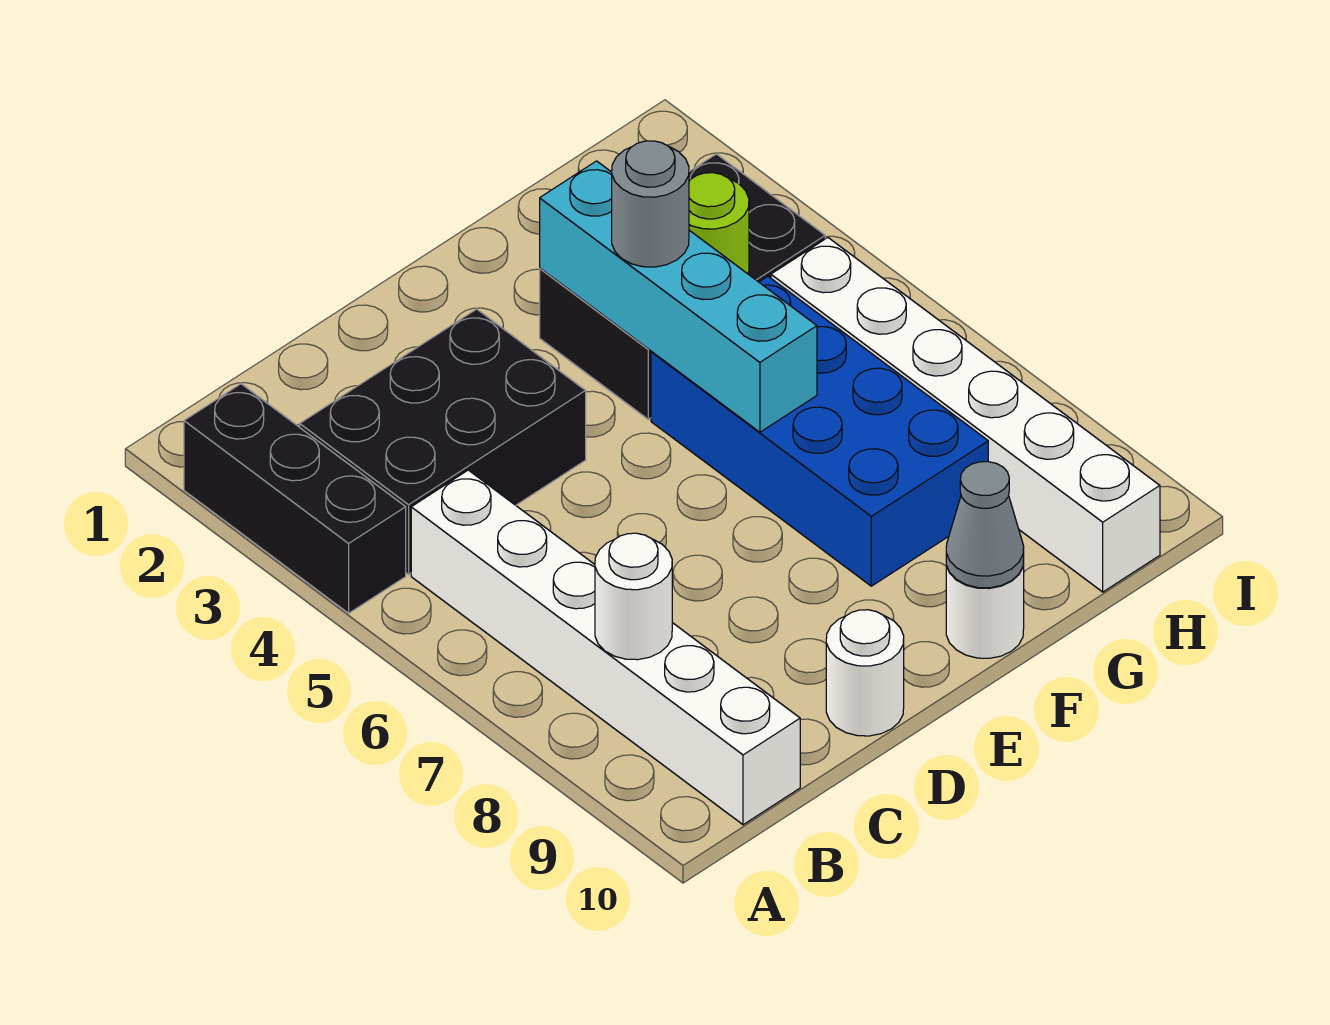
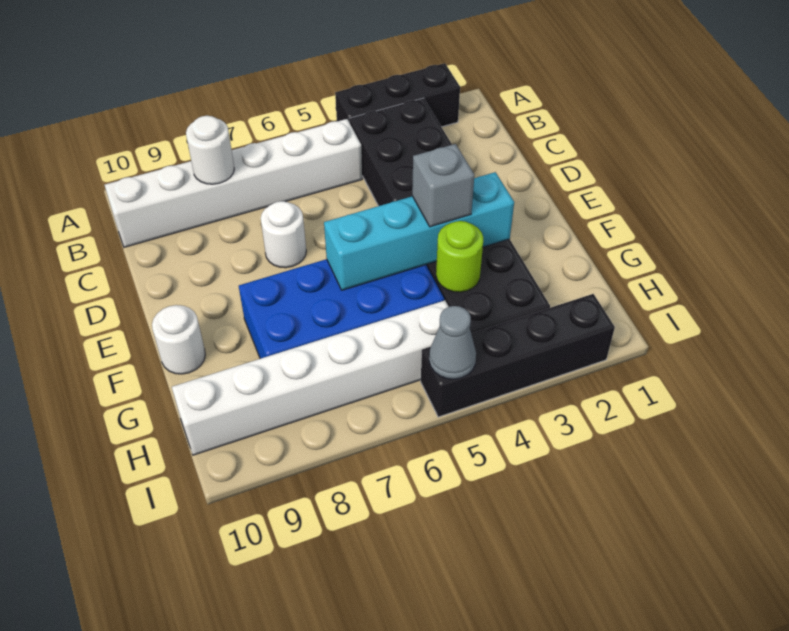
white round brick D10 level 1 -> white round brick D7 level 1
grey round brick F4 level 3 -> grey brick F4 level 3
grey cone F10 level 2 -> grey cone I5 level 2
none -> black brick I2:I5 level 1

